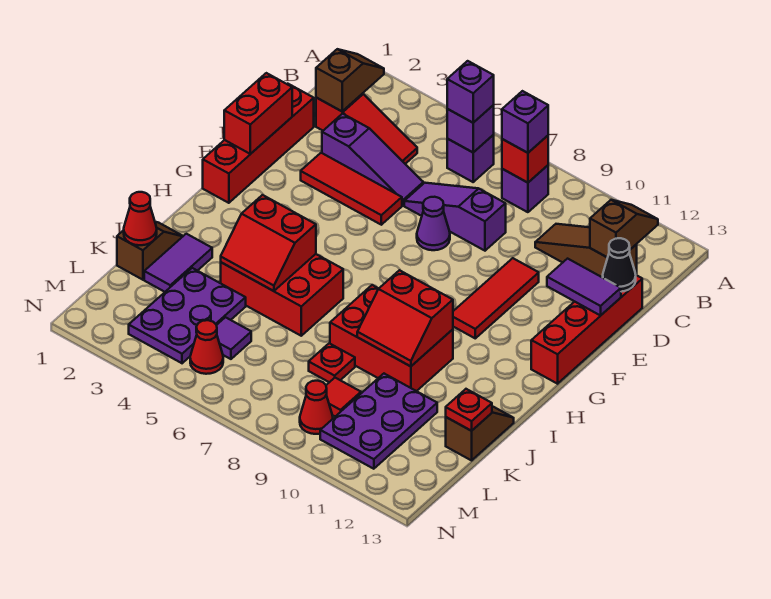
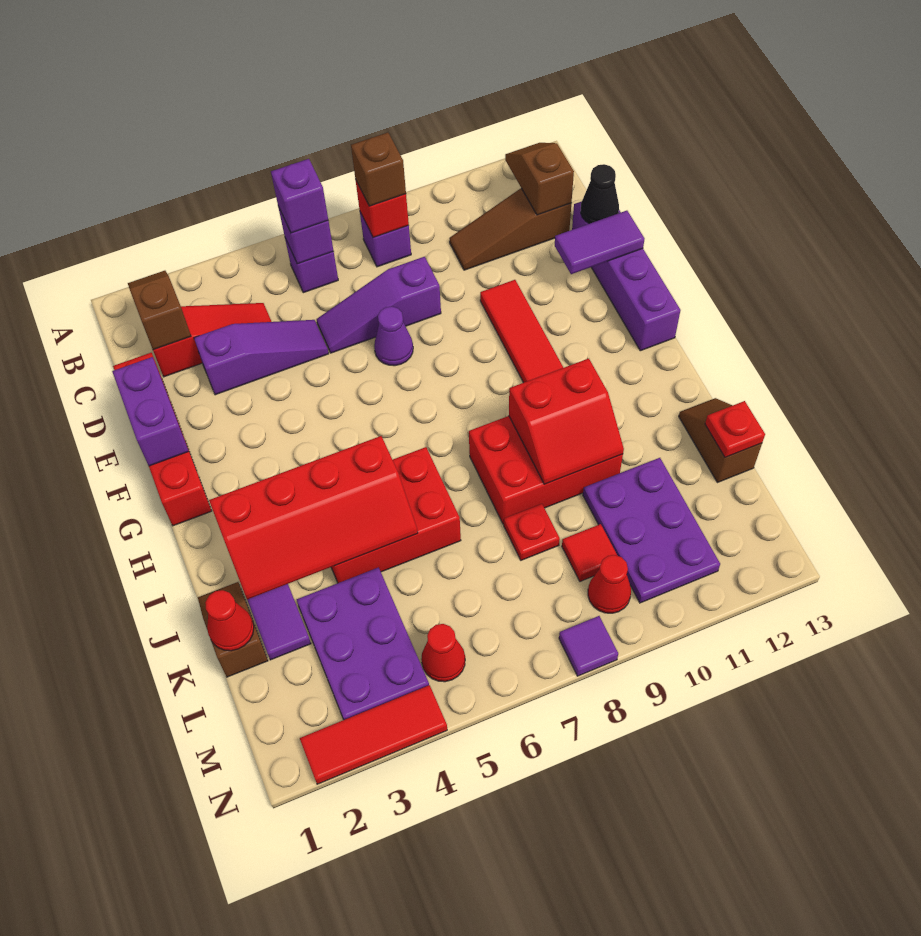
purple brick B8 level 3 -> brown brick B8 level 3
red brick D13:G13 level 1 -> purple brick D13:G13 level 1
red brick E1:F1 level 2 -> purple brick E1:F1 level 2
red tile E3:E5 level 1 -> red tile N2:N4 level 1
red slope I4:J5 level 2 top I -> red slope I2:J5 level 2 top I
purple tile L5 level 1 -> purple tile N8 level 1

